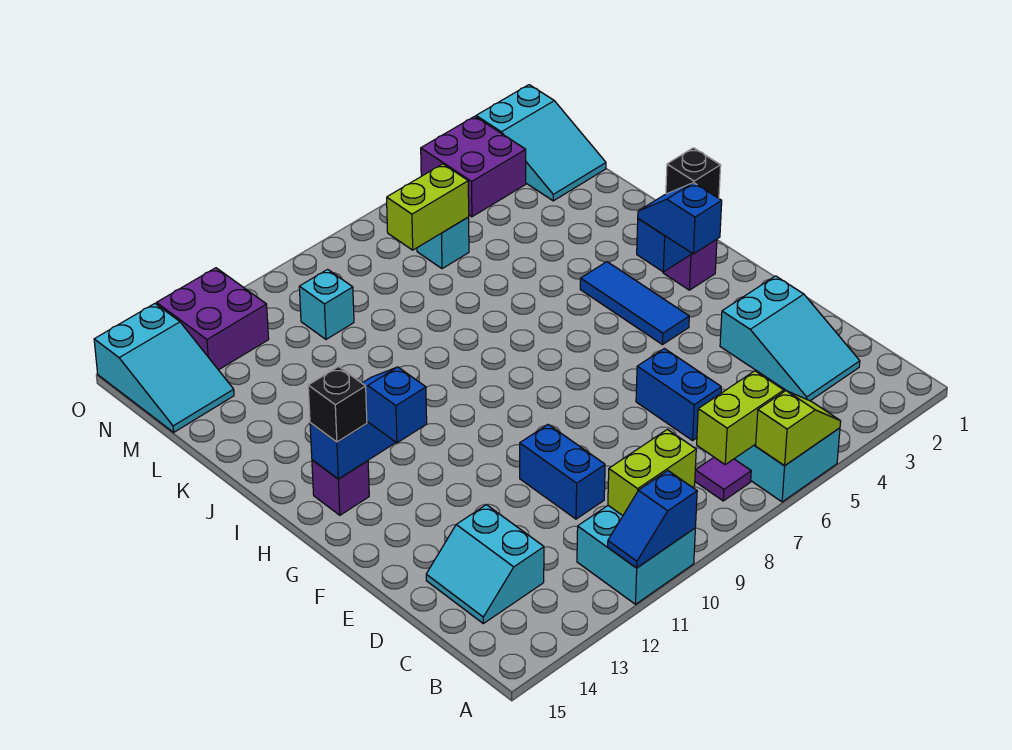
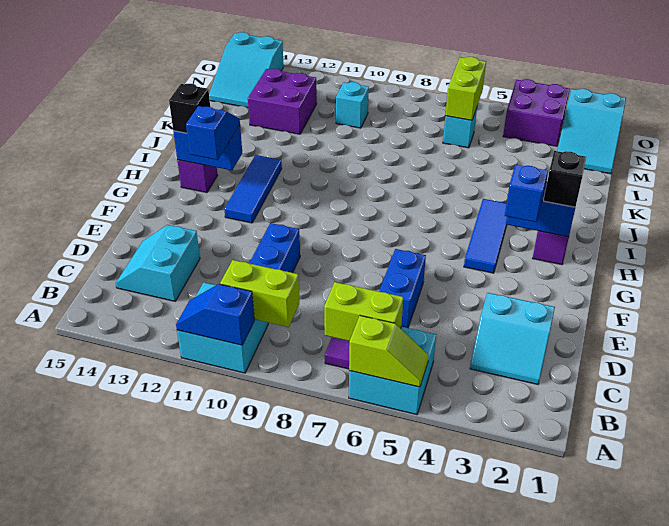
cyan slope C2:E3 level 1 top E -> cyan slope C2:D3 level 1 top D
none -> blue tile G12:I12 level 1
lime brick M6:M7 level 2 -> lime brick M6:N6 level 2
purple brick N12:O13 level 1 -> purple brick L12:M13 level 1

